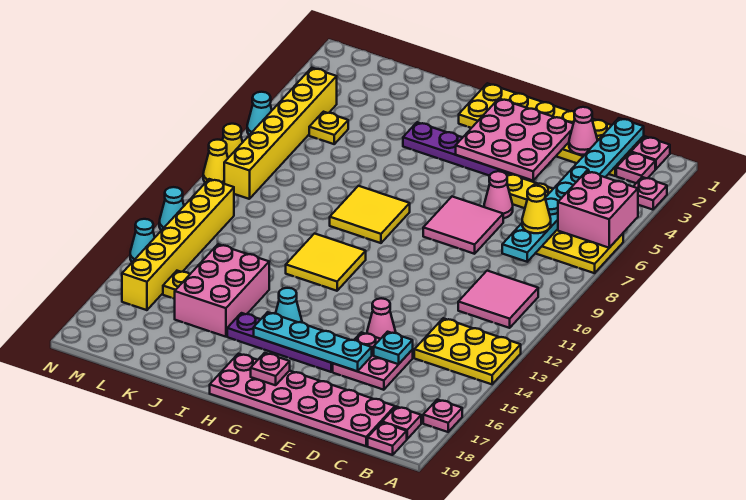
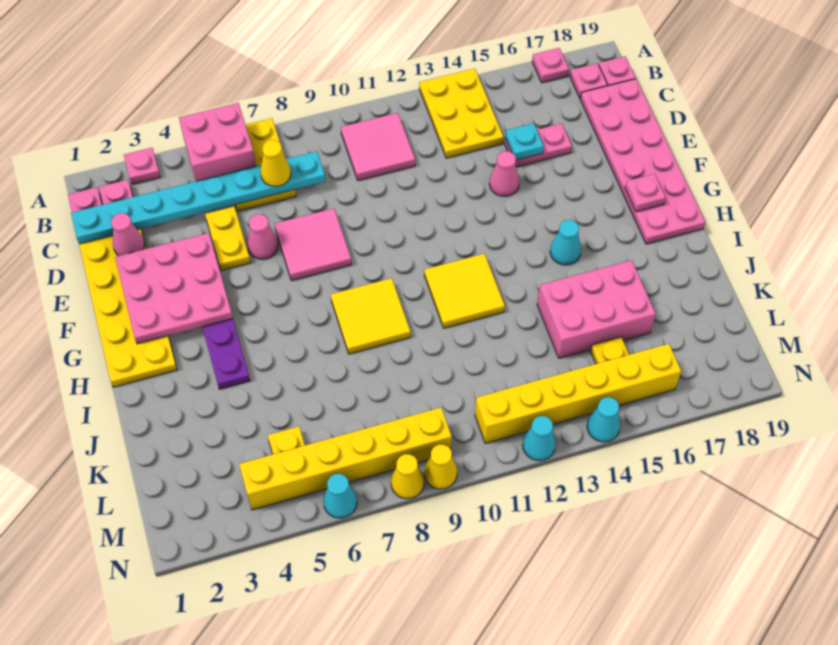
pink plate D15:E16 level 1 -> pink plate D15:D16 level 1
cyan plate E16:H16 level 2 -> none
purple plate F16:I16 level 1 -> none

